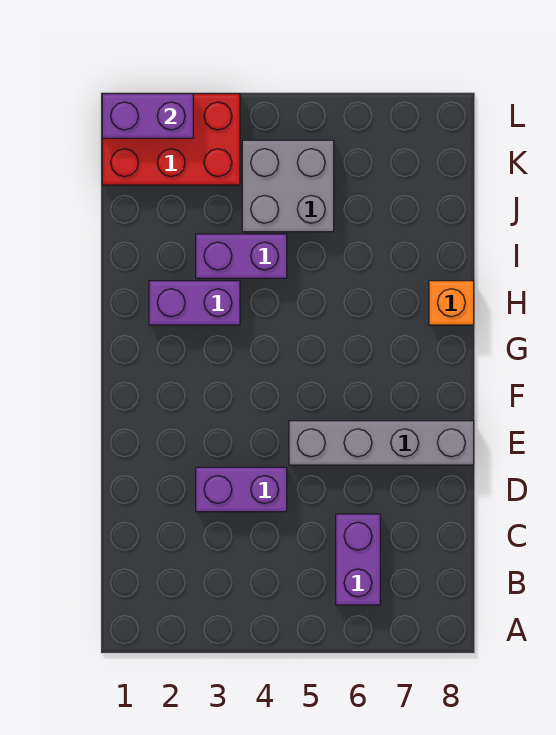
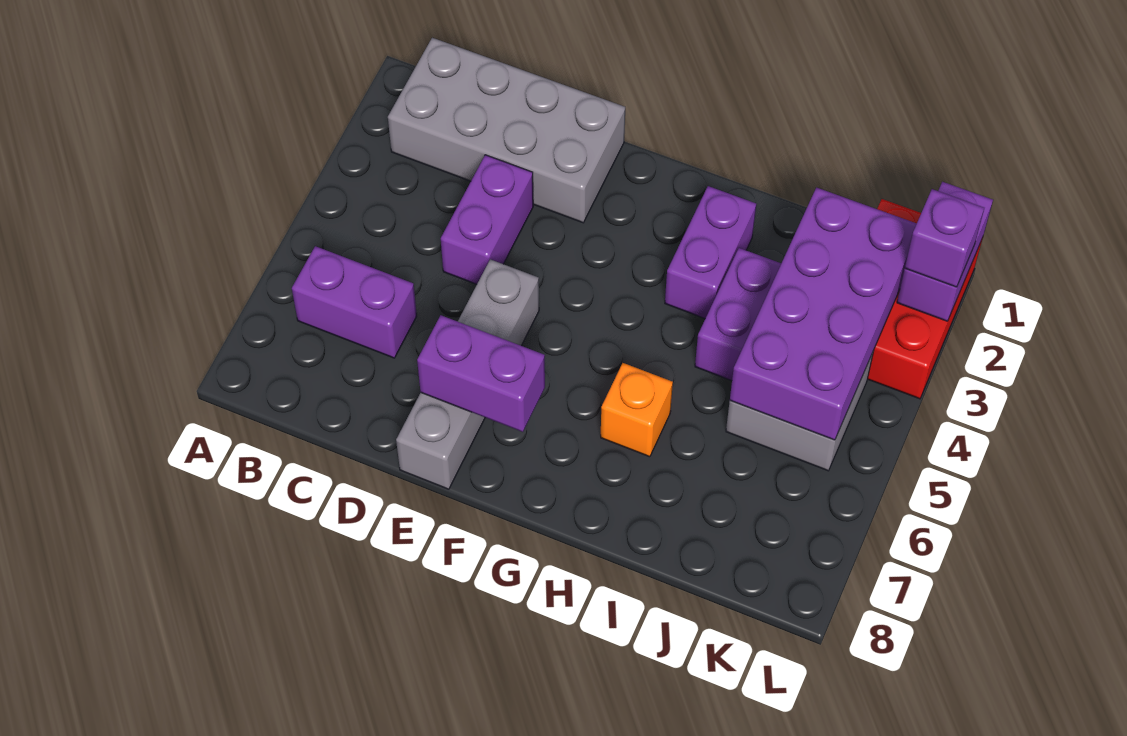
none -> grey brick B1:E2 level 1
none -> purple brick E7:F7 level 2
orange brick H8 level 1 -> orange brick H6 level 1
none -> purple brick J2:K5 level 2
none -> purple brick L2 level 3

